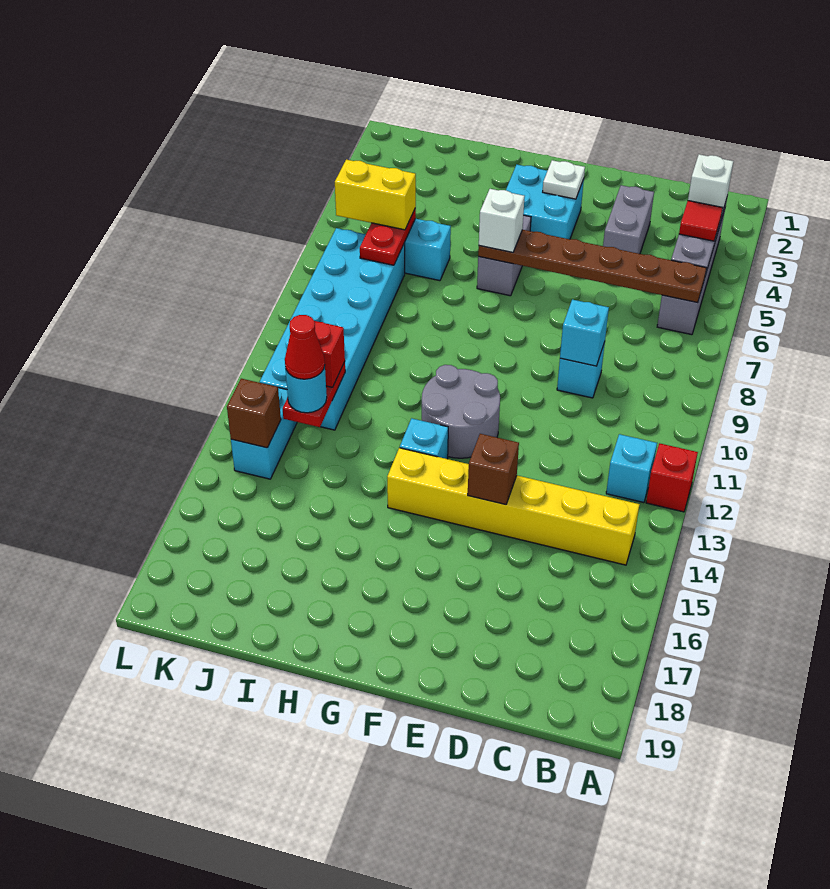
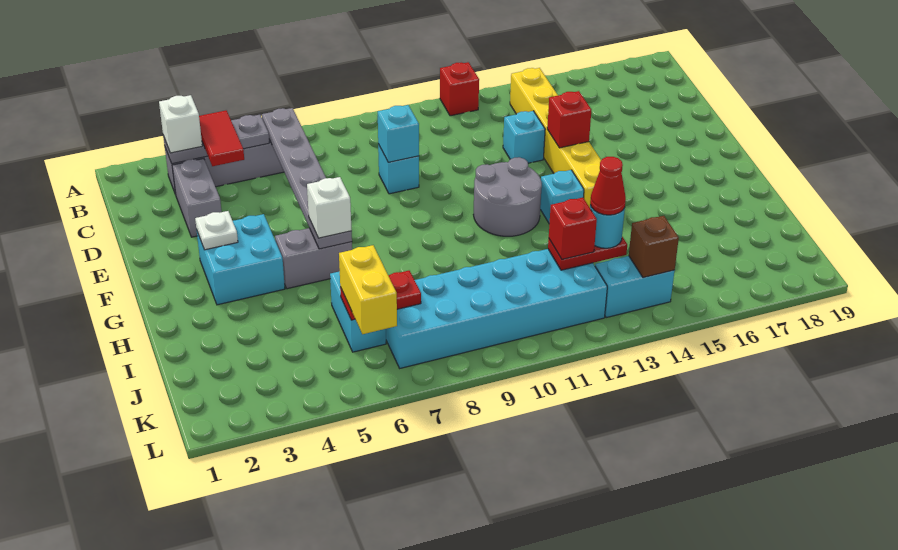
red tile B4 level 3 -> red tile B4:C4 level 3
brown plate B6:G6 level 2 -> grey plate B6:G6 level 2
cyan brick B12 level 1 -> cyan brick D13 level 1
grey brick D3:D4 level 1 -> grey brick C3:D3 level 1
brown brick E14 level 2 -> red brick E14 level 2

